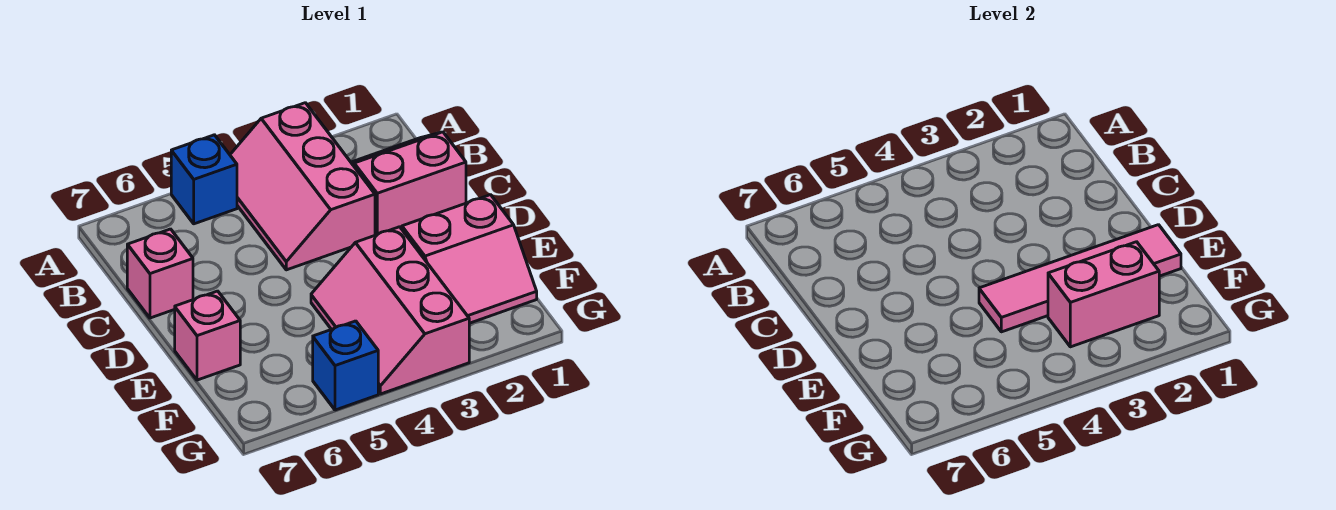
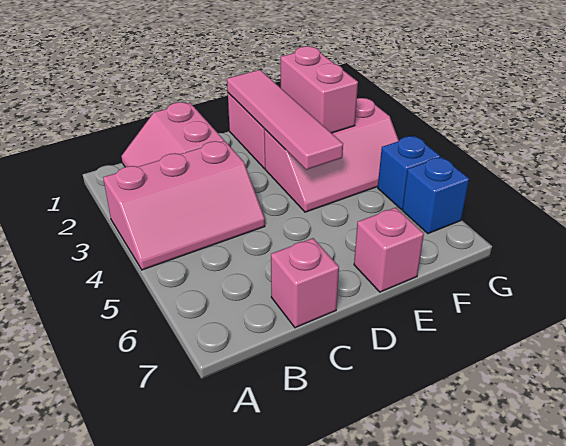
blue brick A5 level 1 -> blue brick G6 level 1

